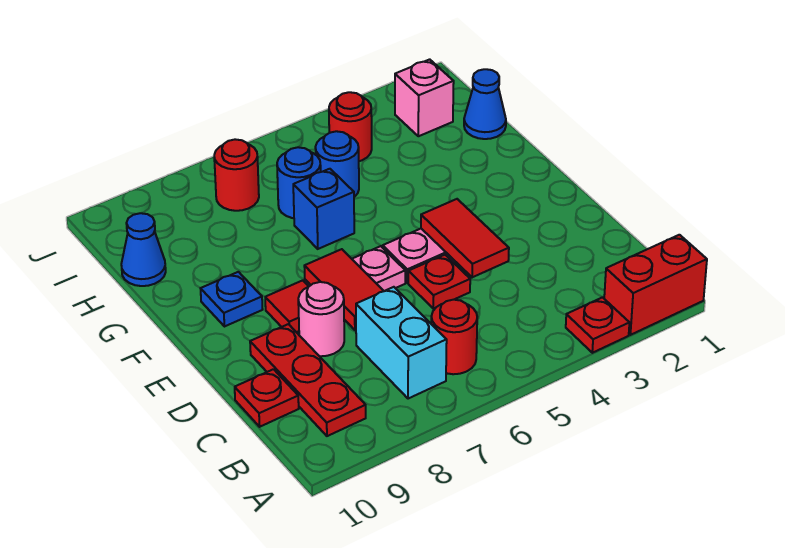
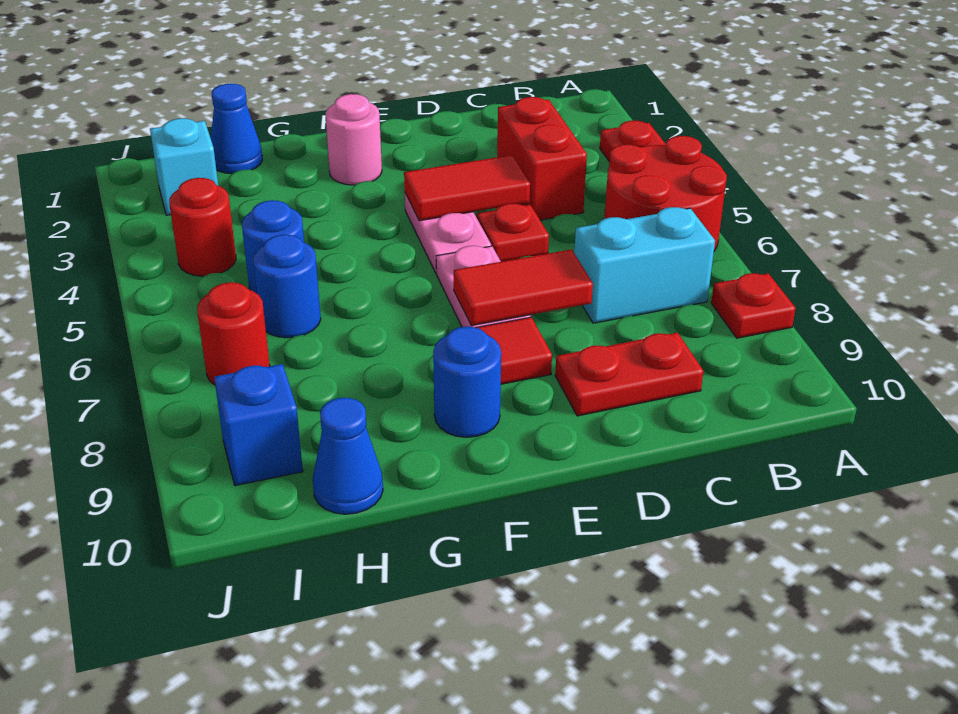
red brick A1:A2 level 1 -> red brick C3:C4 level 1
red round brick B6 level 1 -> red round brick A5:B6 level 1
red plate B9:D9 level 1 -> red plate C9:D9 level 1
red plate C10 level 1 -> red plate A8 level 1
pink round brick D8 level 1 -> pink round brick F2 level 1
blue plate F9 level 1 -> blue round brick F9 level 1
blue brick G6 level 1 -> blue brick I9 level 1
pink brick I2 level 1 -> cyan brick I2 level 1

